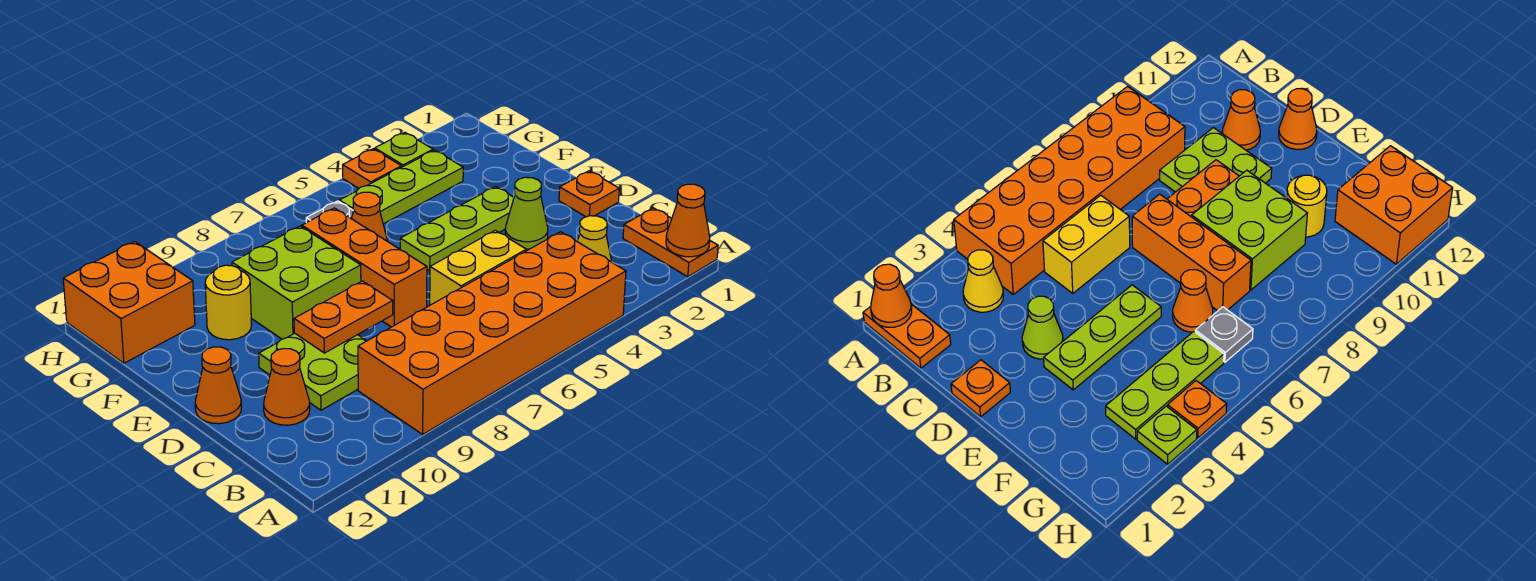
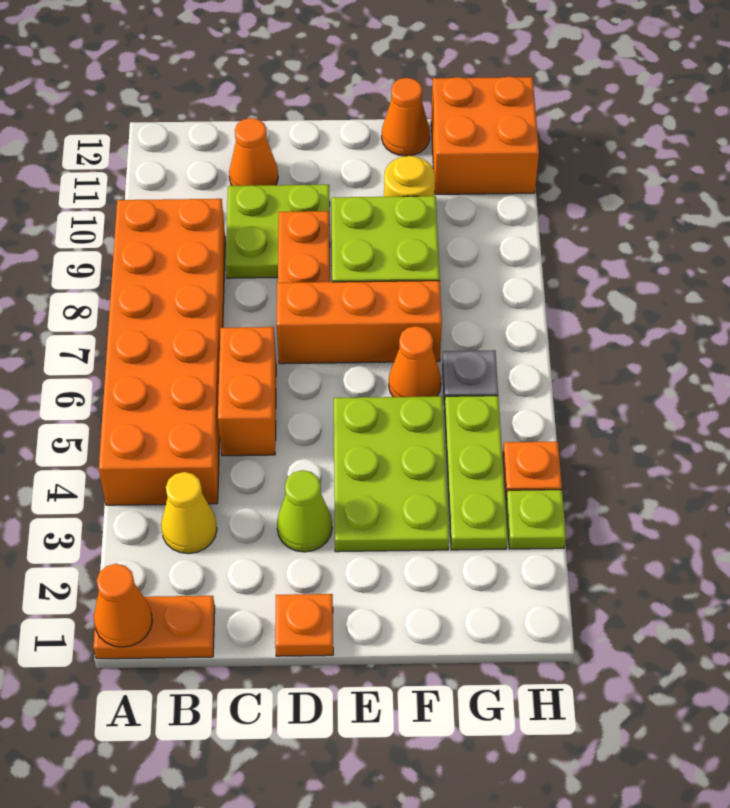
yellow brick C5:C6 level 1 -> orange brick C5:C6 level 1
orange cone D12 level 1 -> orange cone F12 level 1
lime plate E3:E5 level 1 -> lime plate E3:F5 level 1

